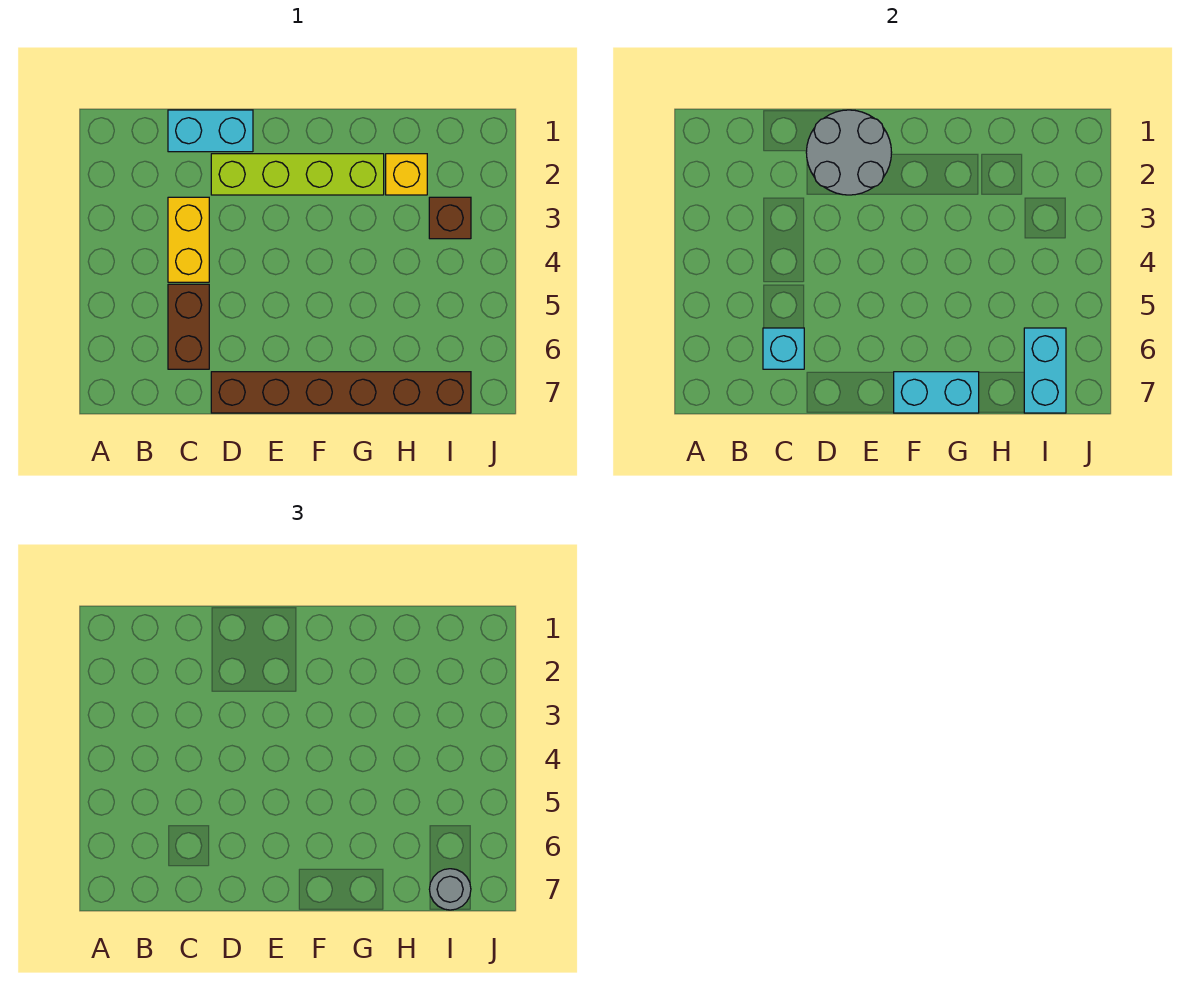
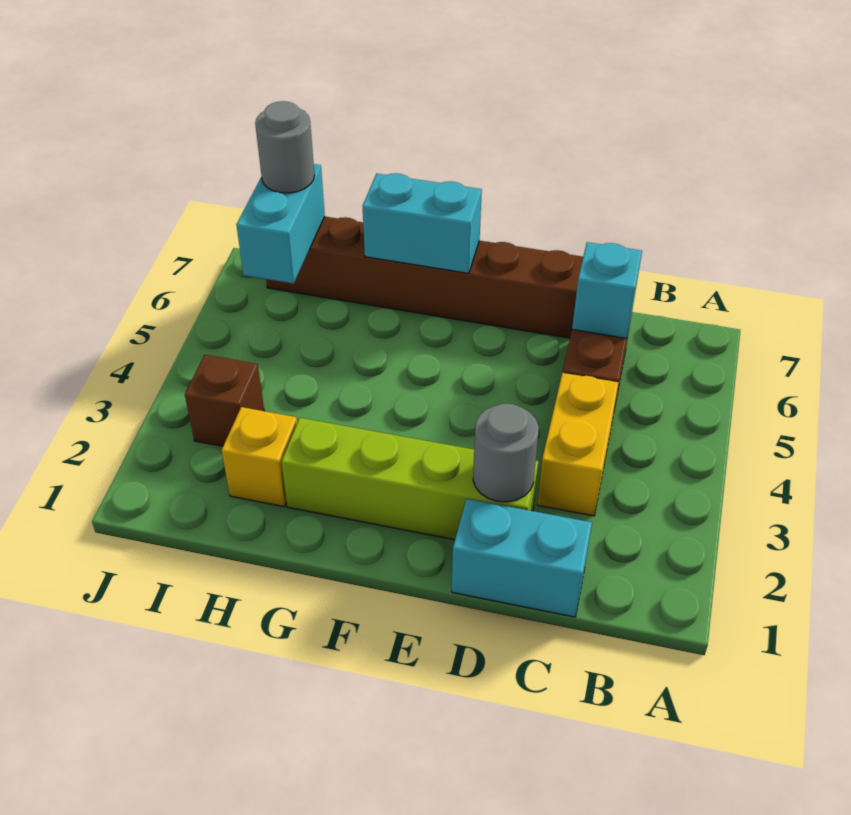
grey round brick D1:E2 level 2 -> grey round brick D2 level 2

